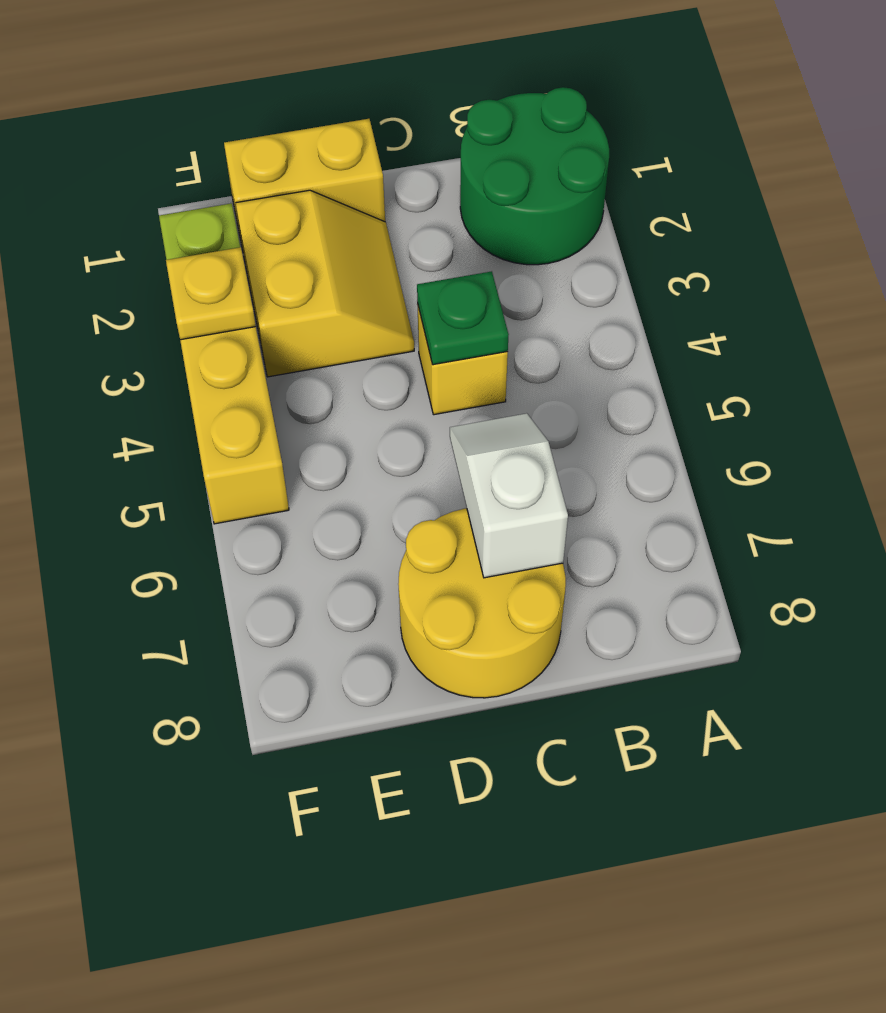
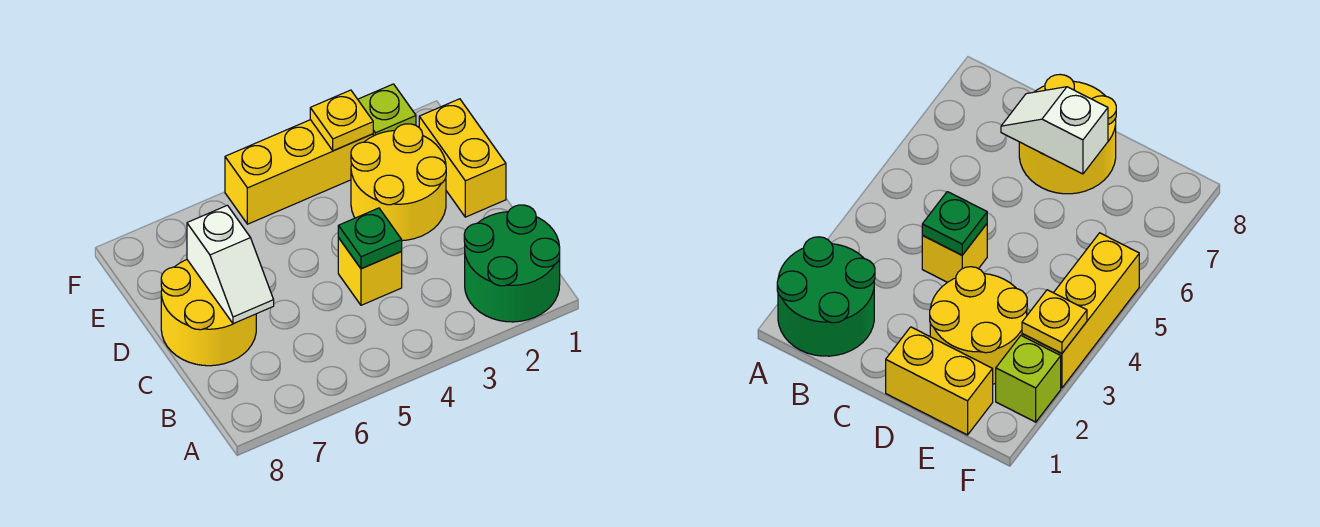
white slope C6:C7 level 2 top 7 -> white slope C7:D7 level 2 top D
yellow slope D2:E3 level 1 top E -> yellow round brick D2:E3 level 1

